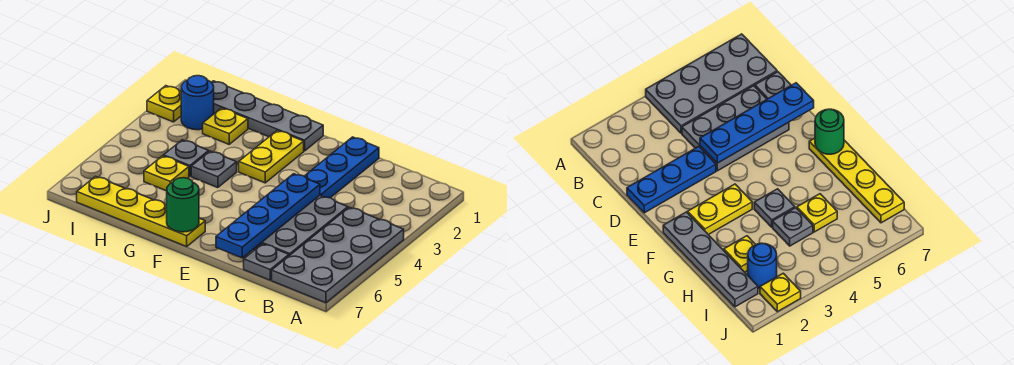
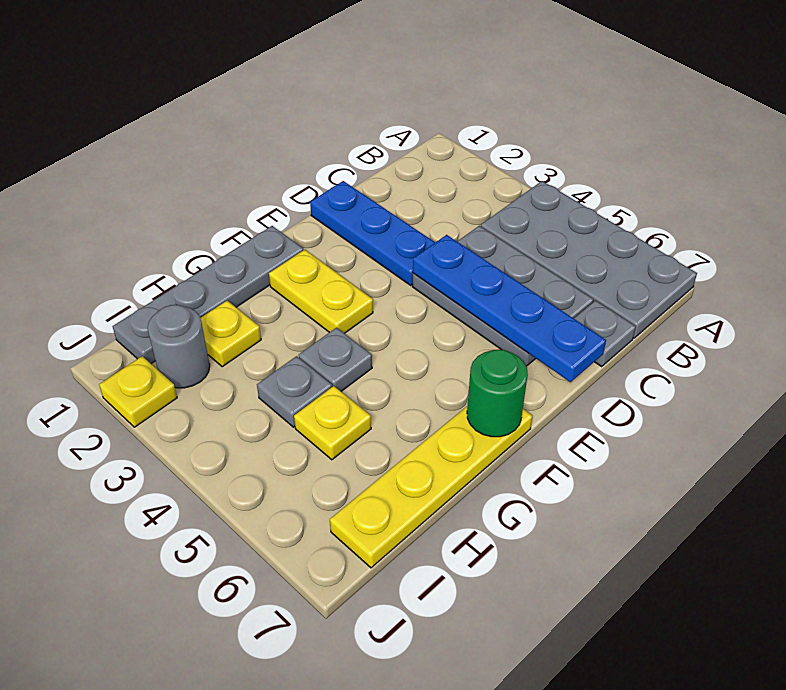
blue round brick I2 level 1 -> grey round brick I2 level 1

